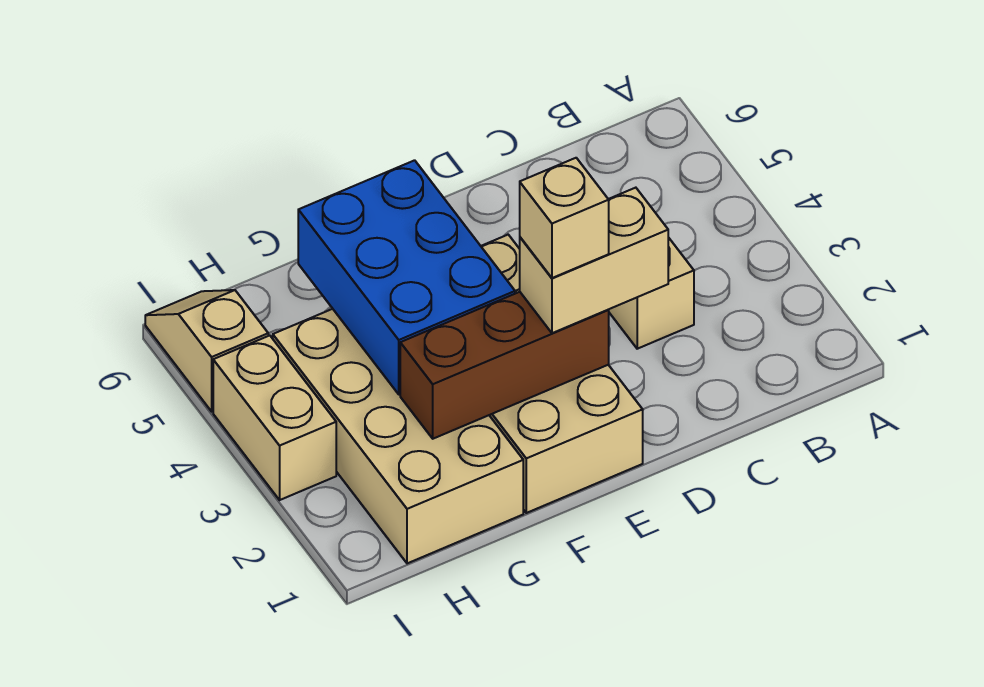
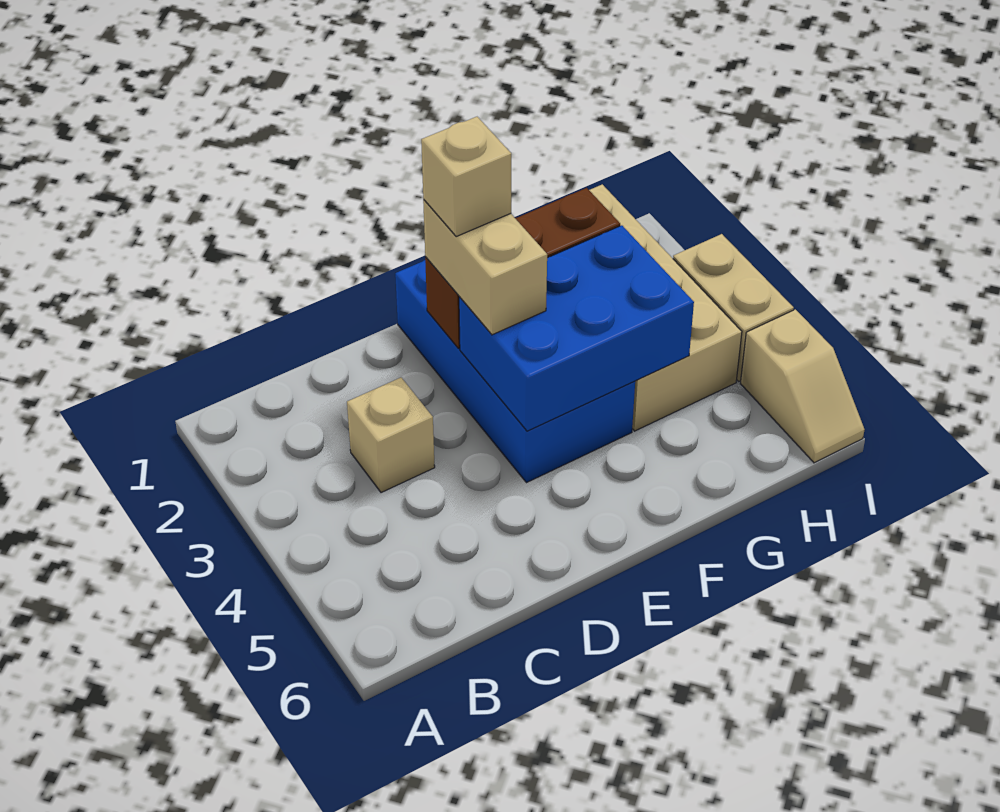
tan brick D2:E2 level 3 -> tan brick E2:E3 level 3
tan brick E1:F4 level 1 -> blue brick E1:F4 level 1
blue brick F3:G5 level 2 -> blue brick E3:G4 level 2

